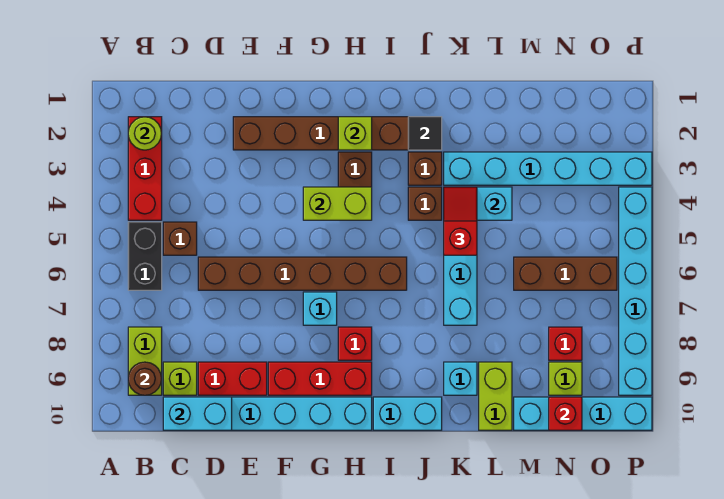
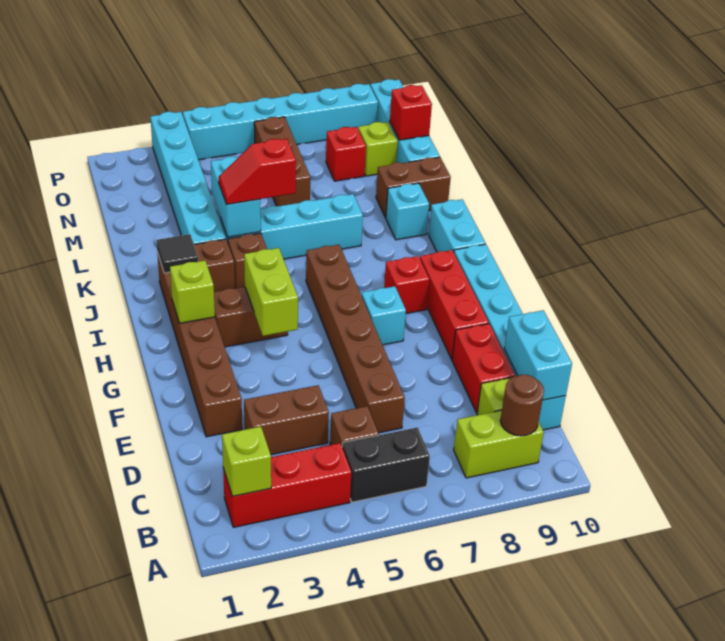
lime round brick B2 level 2 -> lime brick B2 level 2
none -> brown brick D3:D4 level 1
lime brick L9:L10 level 1 -> brown brick L9:L10 level 1

